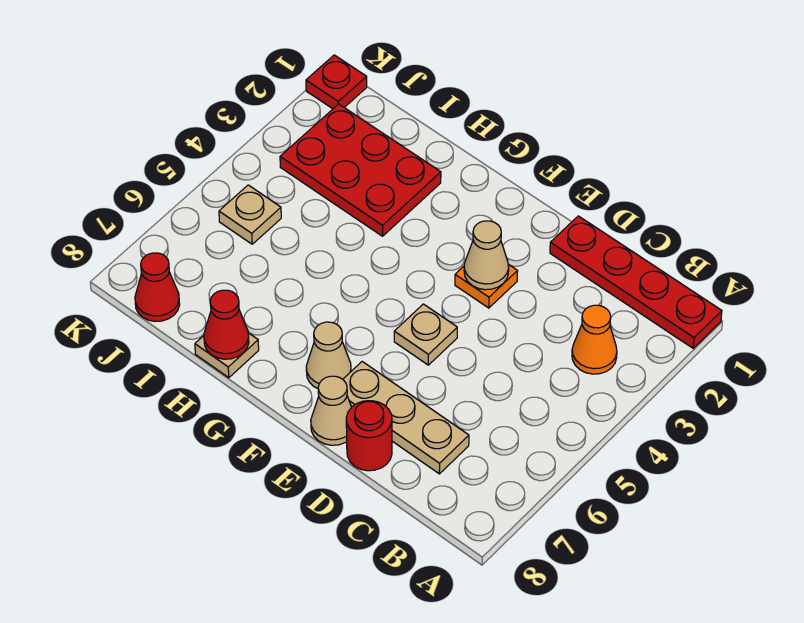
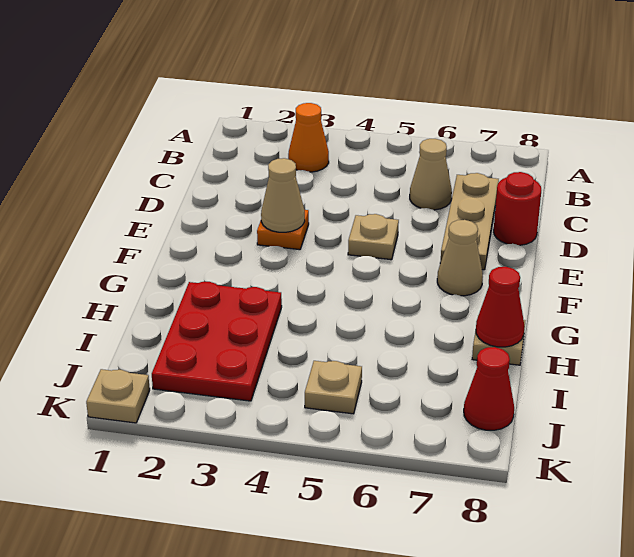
red plate A1:D1 level 1 -> none
tan cone E8 level 1 -> tan cone C6 level 1
red plate K1 level 1 -> tan plate K1 level 1

